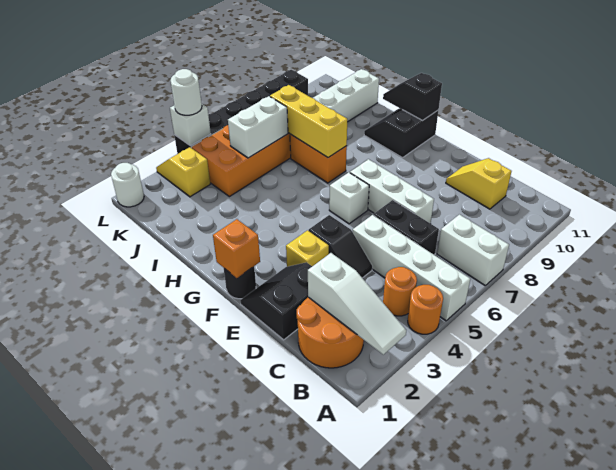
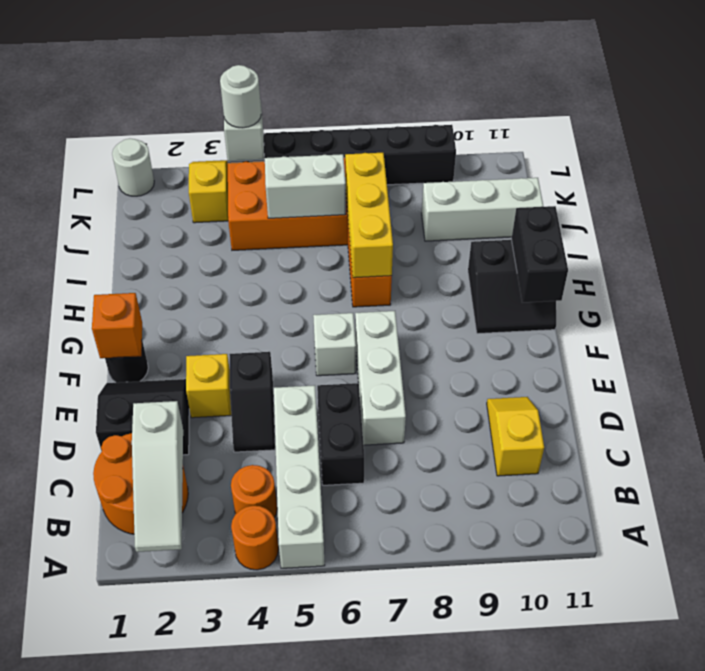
white brick A7:B7 level 1 -> none
black slope G10:H11 level 1 top G -> black slope G10:H11 level 1 top H
black slope G11:H11 level 2 top G -> black brick G11:H11 level 2

